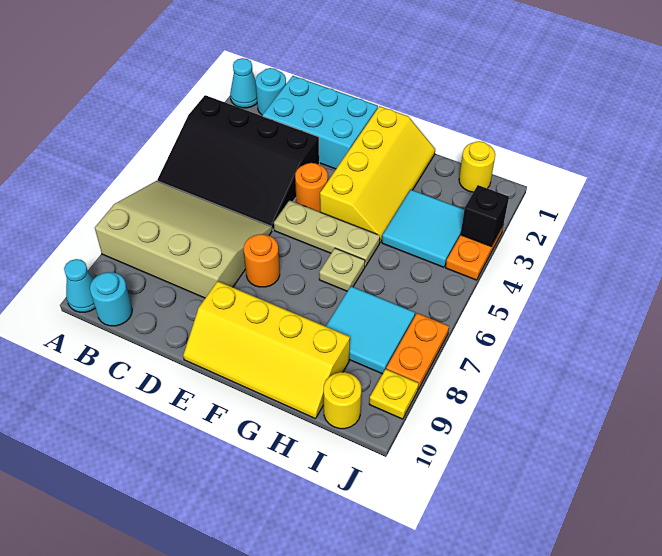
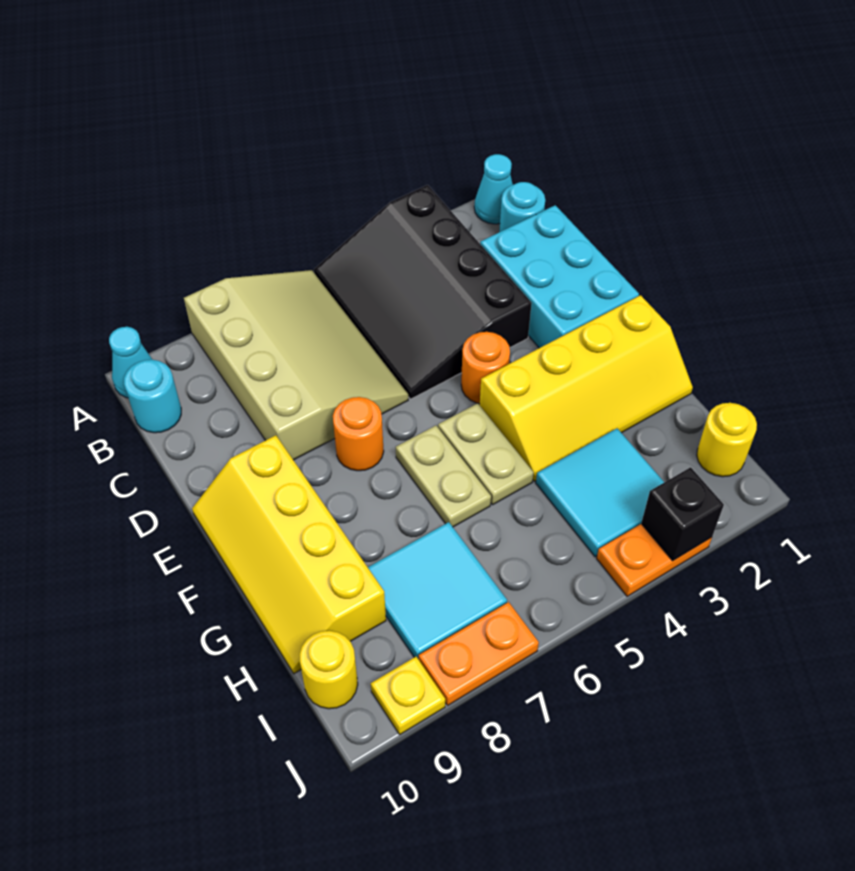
tan plate E5:G5 level 1 -> tan plate F5:G5 level 1
tan plate G6 level 1 -> tan plate F6:G6 level 1

